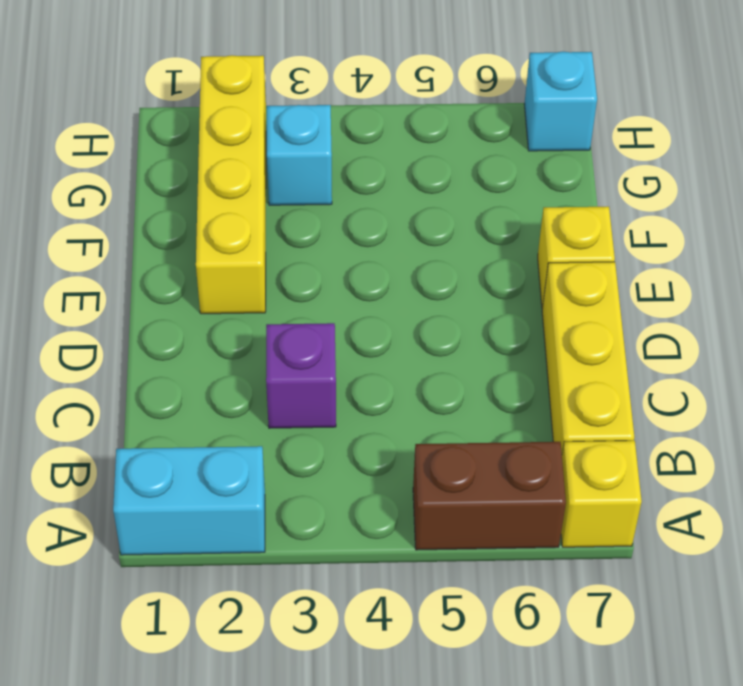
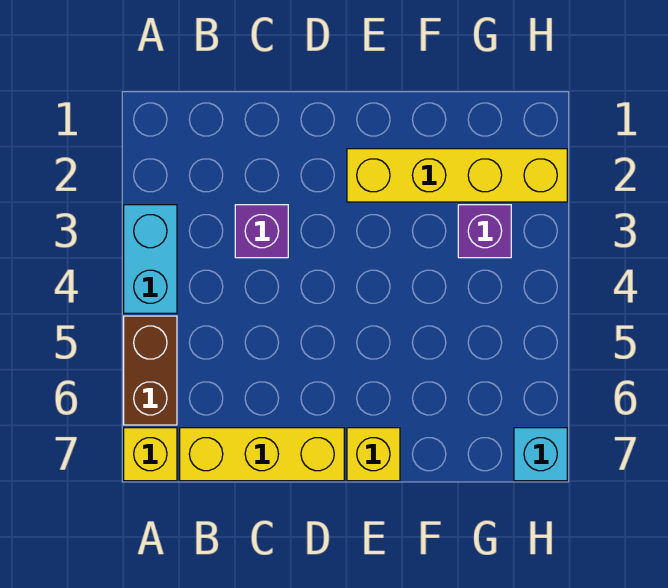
cyan brick A1:A2 level 1 -> cyan brick A3:A4 level 1
cyan brick G3 level 1 -> purple brick G3 level 1

